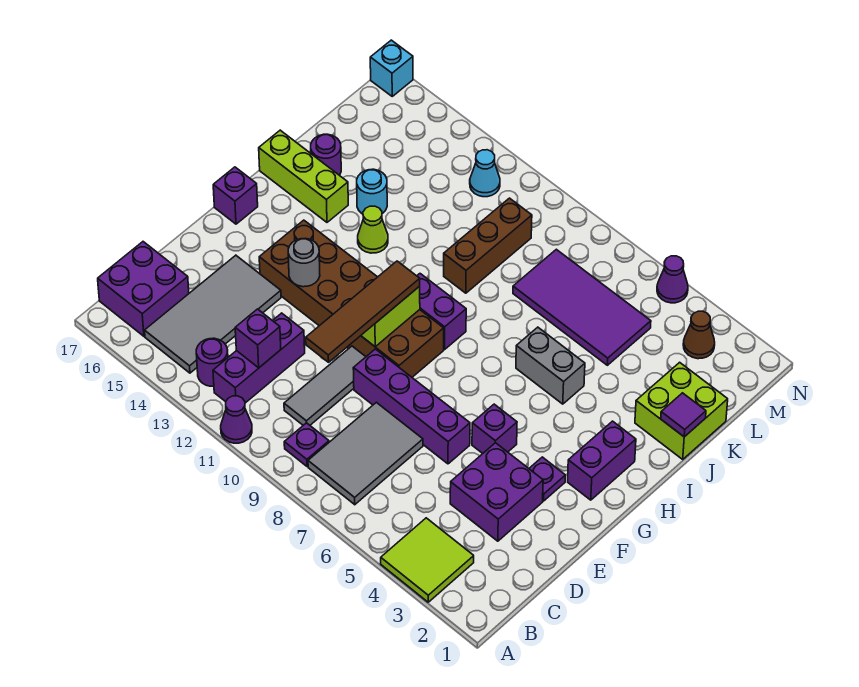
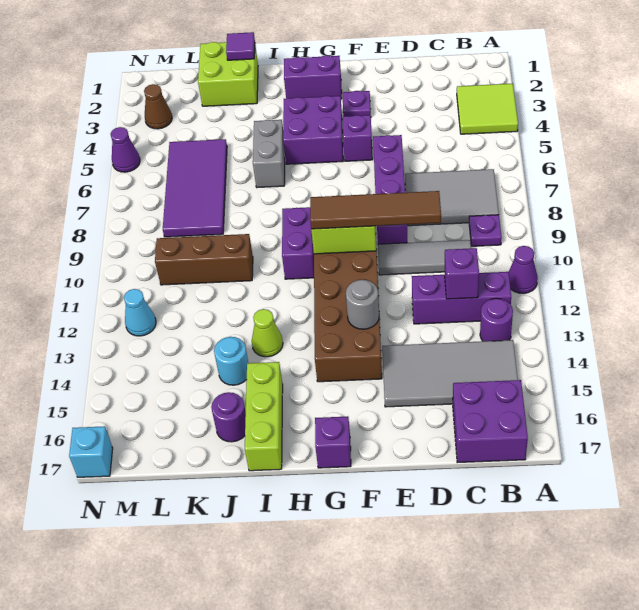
purple brick D3:E4 level 1 -> purple brick G4:H5 level 1

